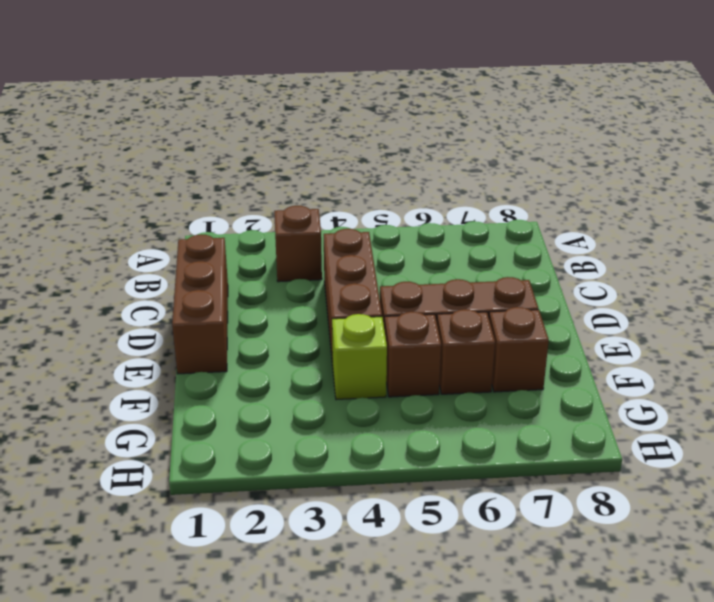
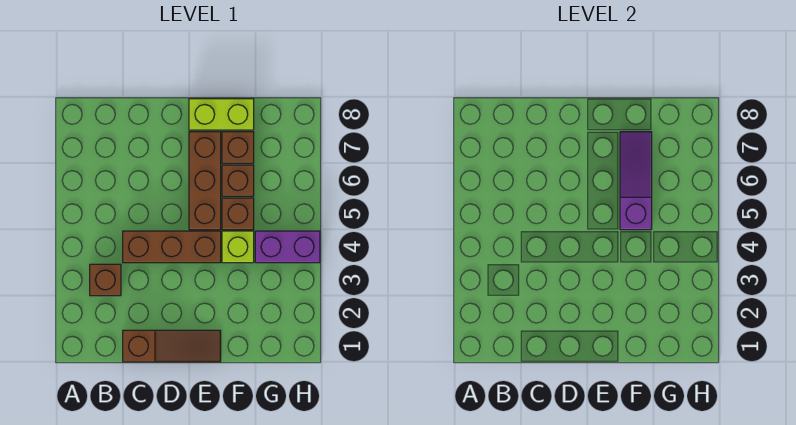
brown brick C1:E1 level 1 -> brown slope C1:E1 level 1 top C
none -> lime brick E8:F8 level 1
none -> purple slope F5:F7 level 2 top 5
none -> purple brick G4:H4 level 1

